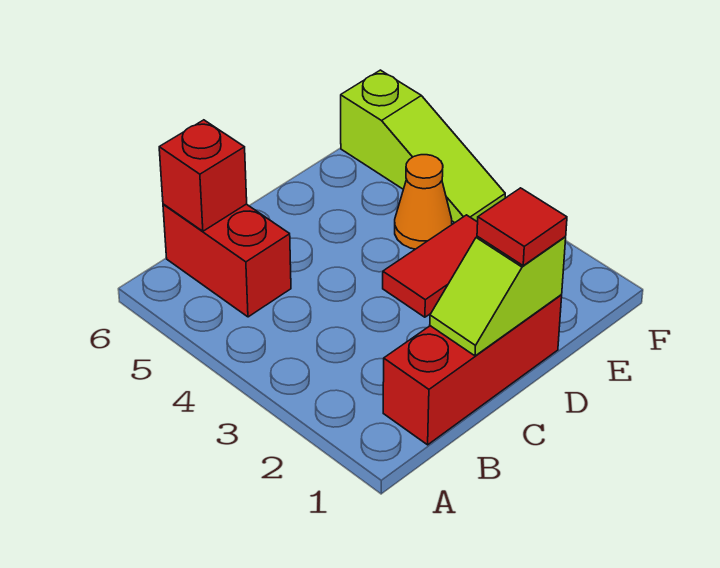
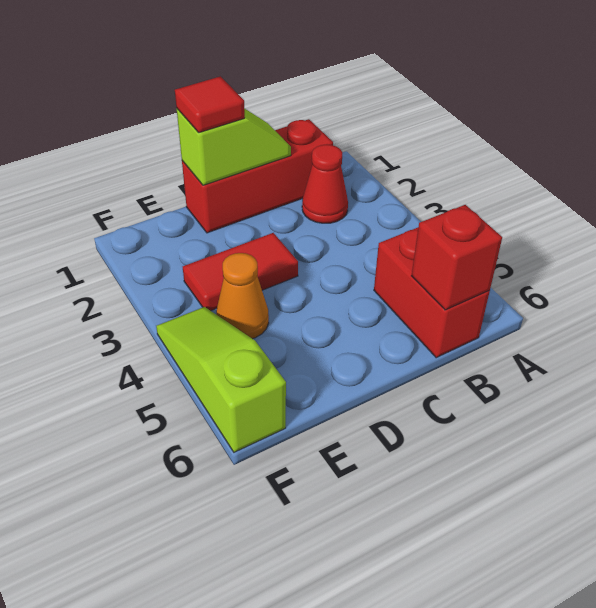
none -> red cone B2 level 1

